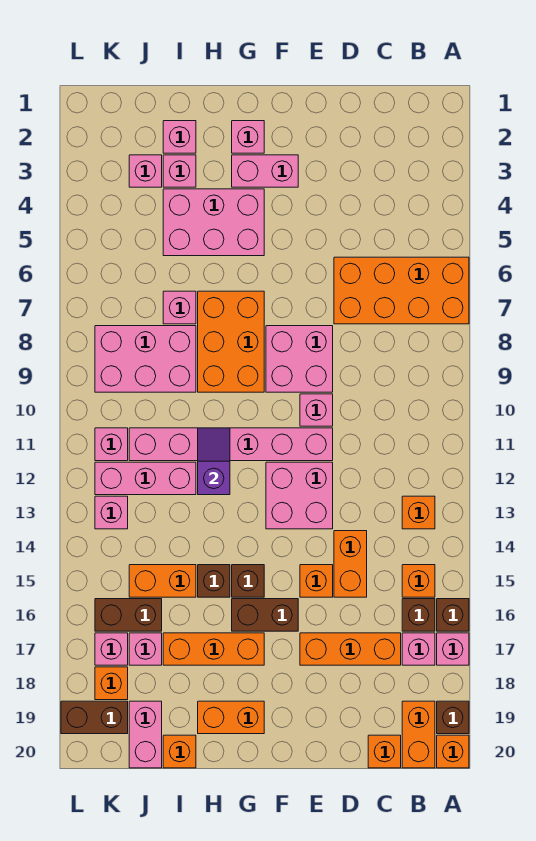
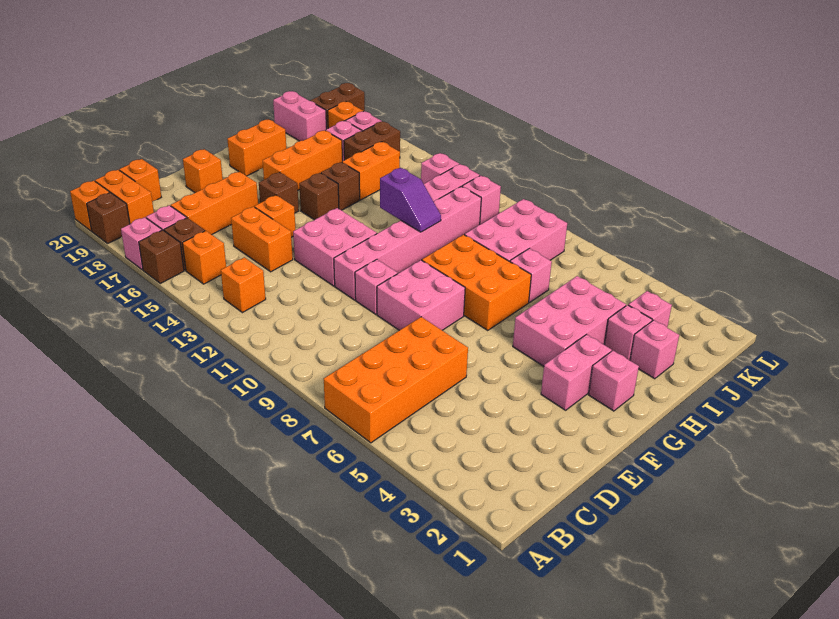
brown brick F16:G16 level 1 -> brown brick F16 level 1
orange brick I20 level 1 -> orange brick E19 level 1

